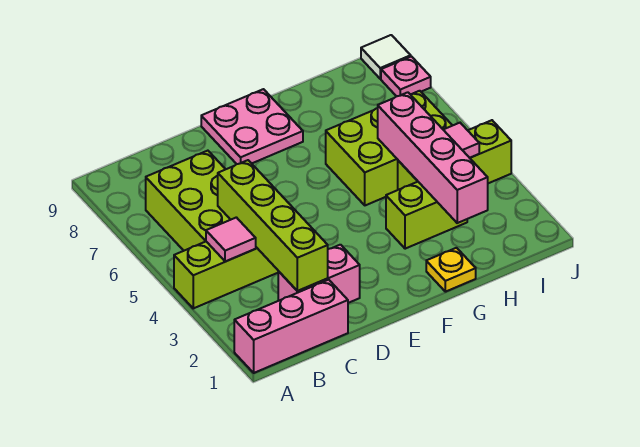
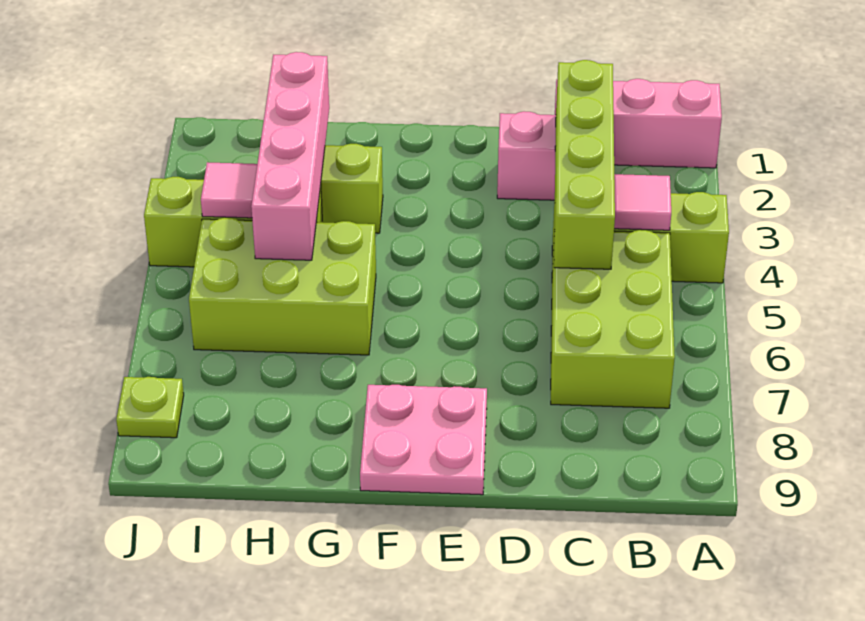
yellow plate G1 level 1 -> none
pink plate J8 level 1 -> lime plate J8 level 1
white tile J9 level 1 -> none

